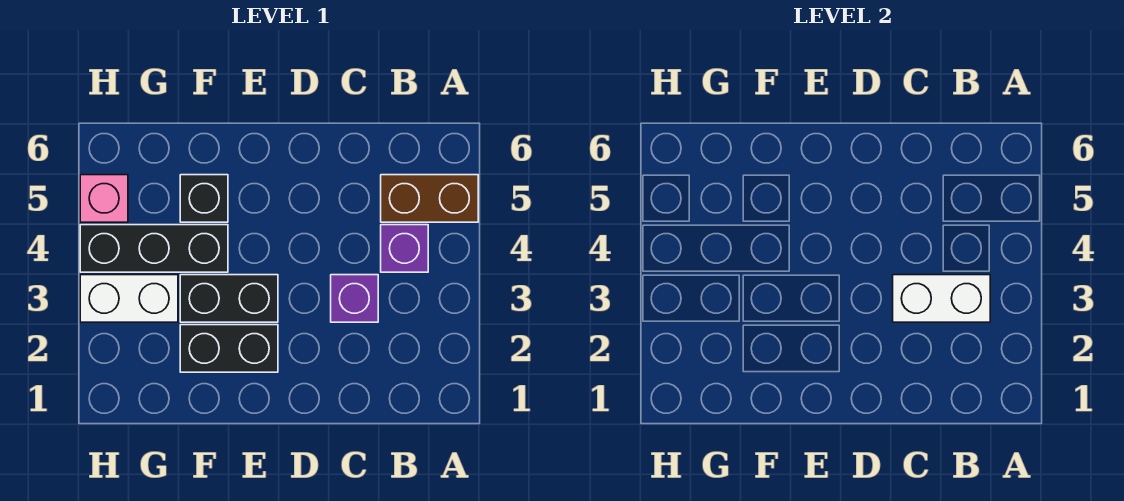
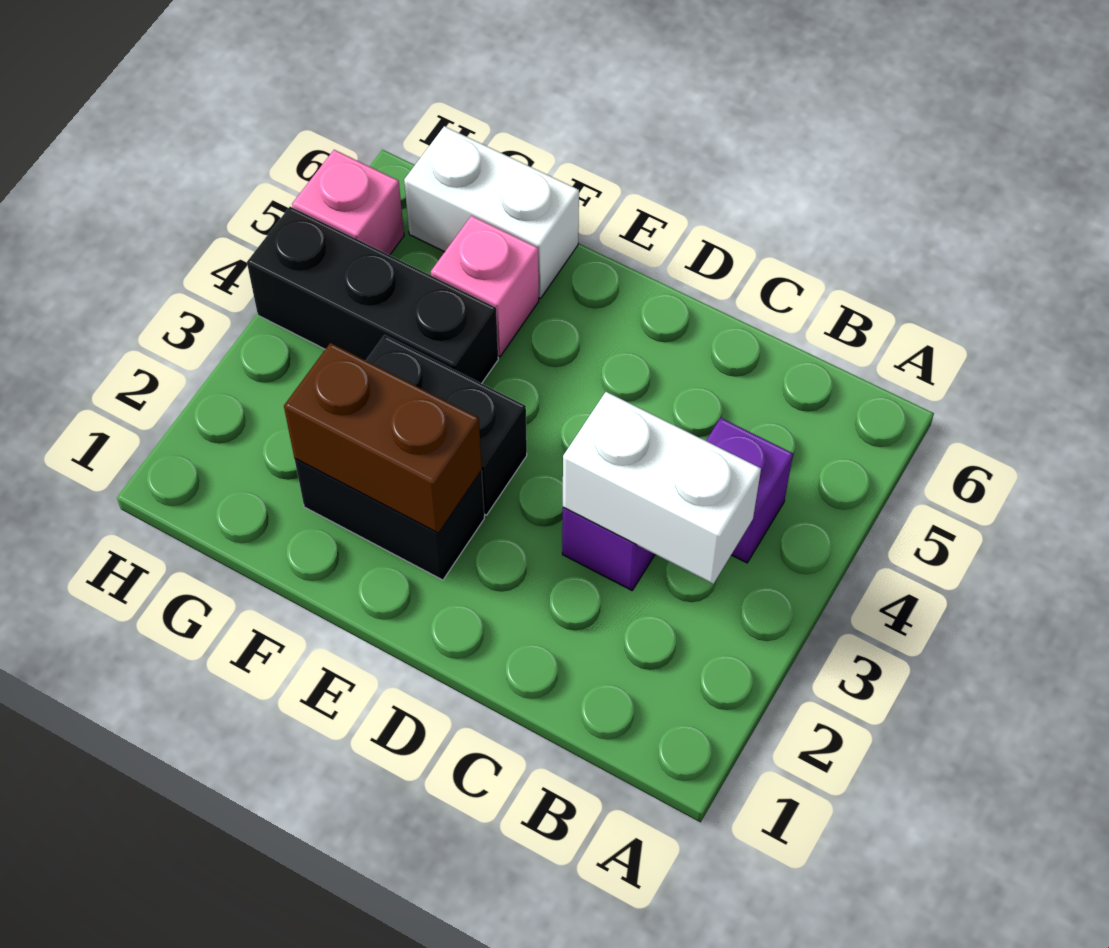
brown brick A5:B5 level 1 -> brown brick E2:F2 level 2
black brick F5 level 1 -> pink brick F5 level 1
white brick G3:H3 level 1 -> white brick F6:G6 level 1

